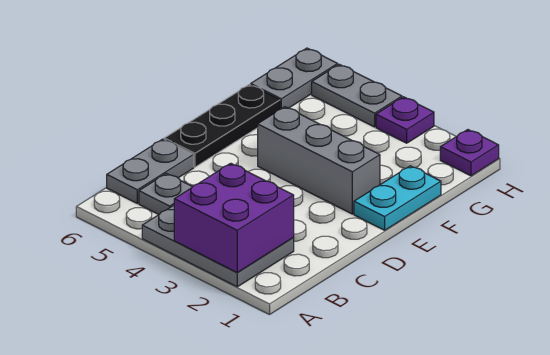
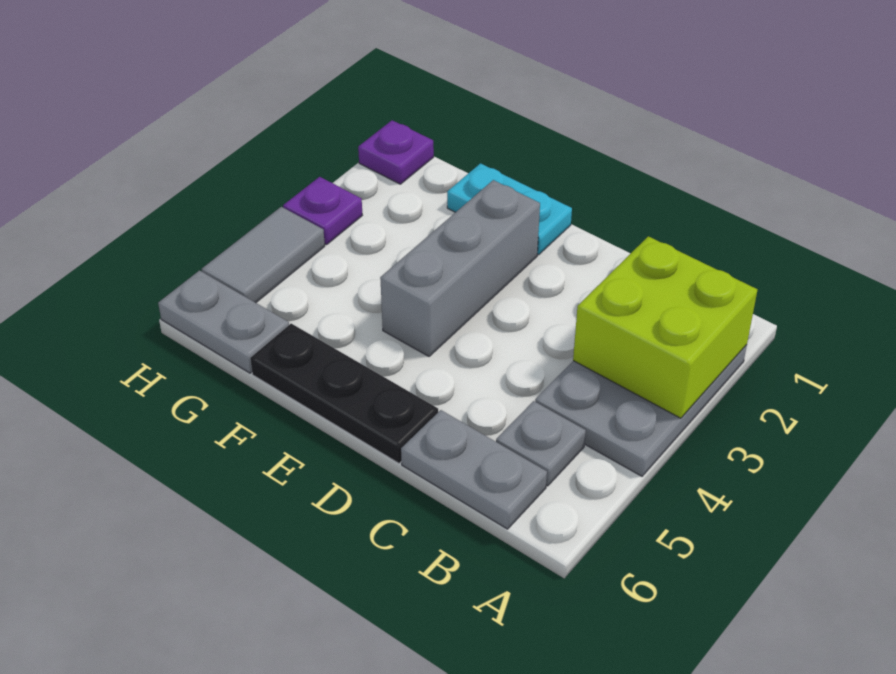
purple brick A2:B3 level 2 -> lime brick A2:B3 level 2
grey plate H4:H5 level 1 -> grey tile H4:H5 level 1

